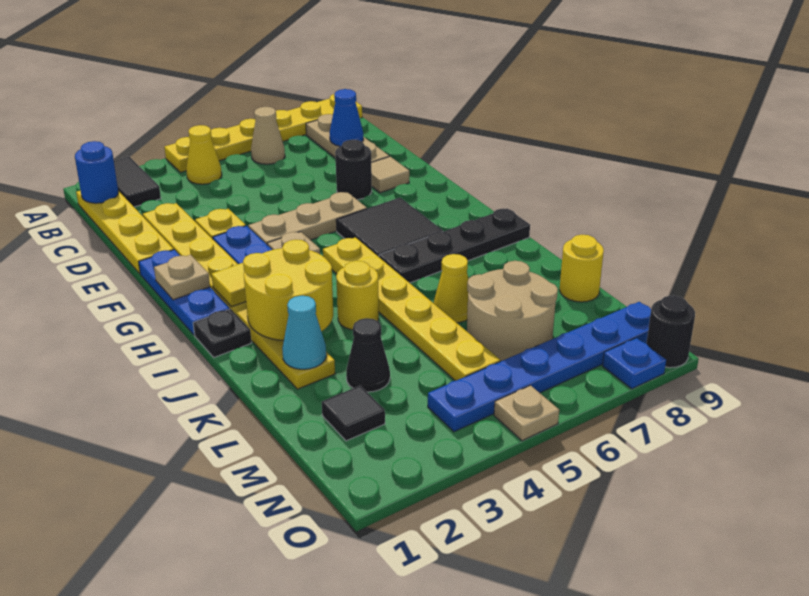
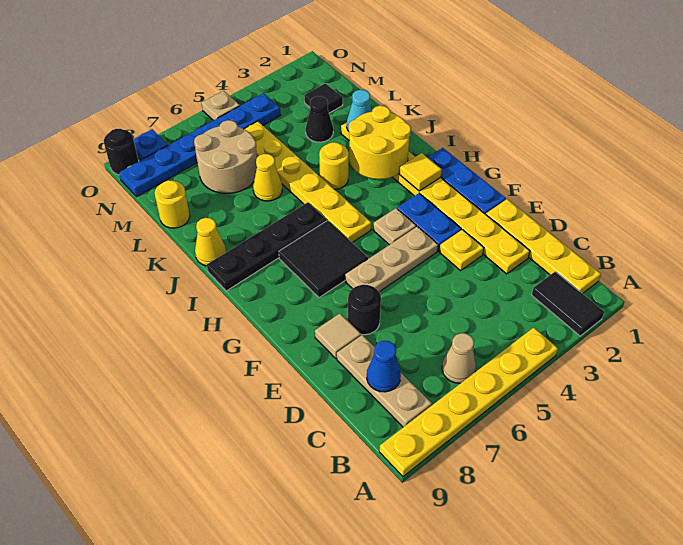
blue round brick B1 level 2 -> none
yellow cone B4 level 1 -> yellow cone J9 level 1
tan plate G1 level 2 -> none
black plate I1 level 1 -> none

